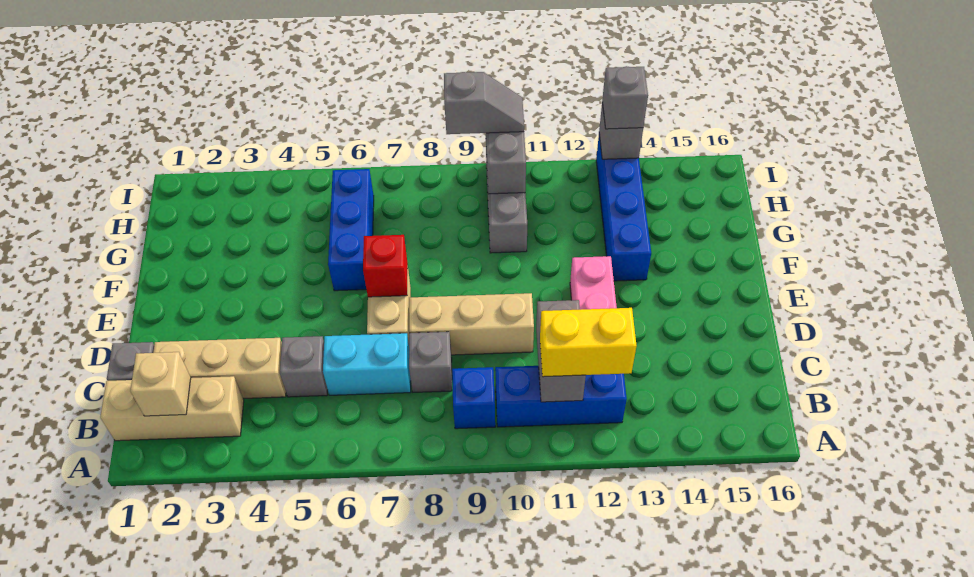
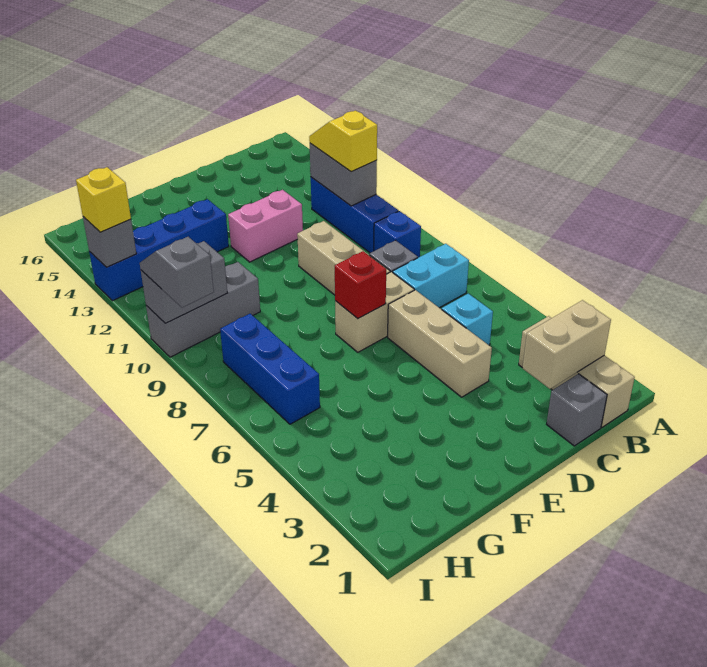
tan brick B2 level 2 -> tan brick B2:C2 level 2
grey brick B11:C11 level 2 -> grey brick B11:B12 level 2
yellow brick B11:B12 level 3 -> yellow slope B11:B12 level 3 top 11
tan brick C2:C4 level 1 -> tan brick D4:D6 level 1
grey brick C5 level 1 -> cyan brick C5 level 1
cyan brick C6:C7 level 1 -> cyan brick B7:C7 level 1
blue brick F6:H6 level 1 -> blue brick H6:H8 level 1
grey brick I13 level 3 -> yellow brick I13 level 3

